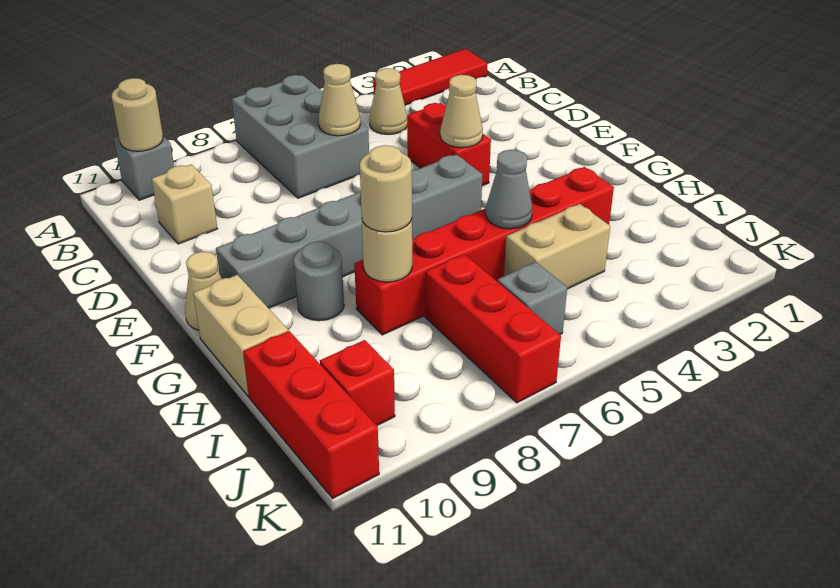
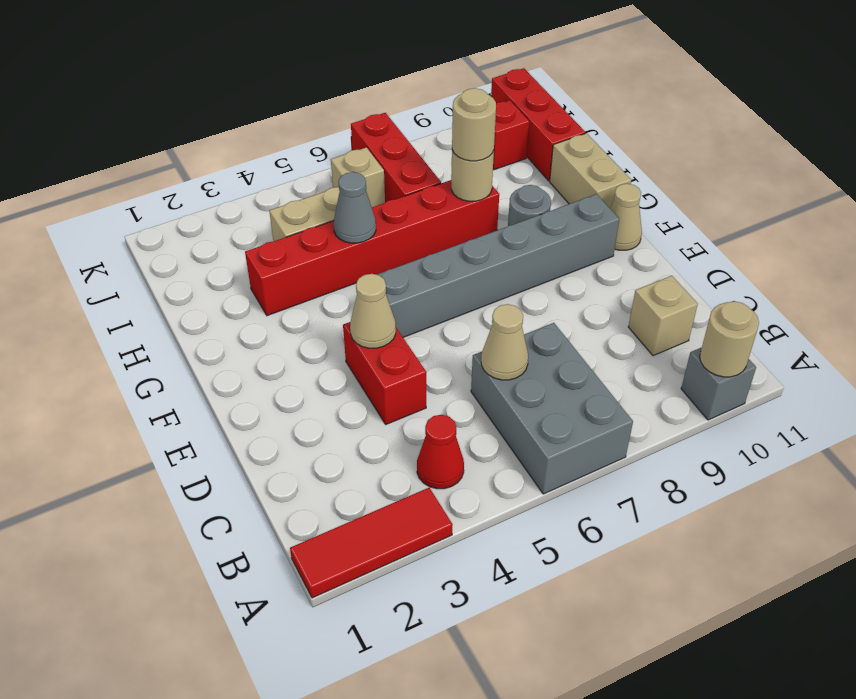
tan cone B4 level 1 -> red cone B4 level 1
grey brick J6 level 1 -> tan brick J6 level 1

